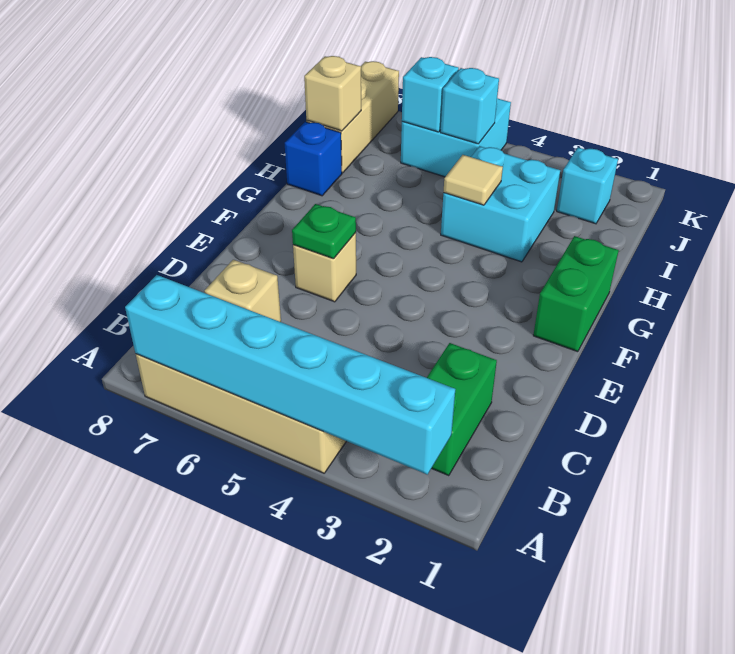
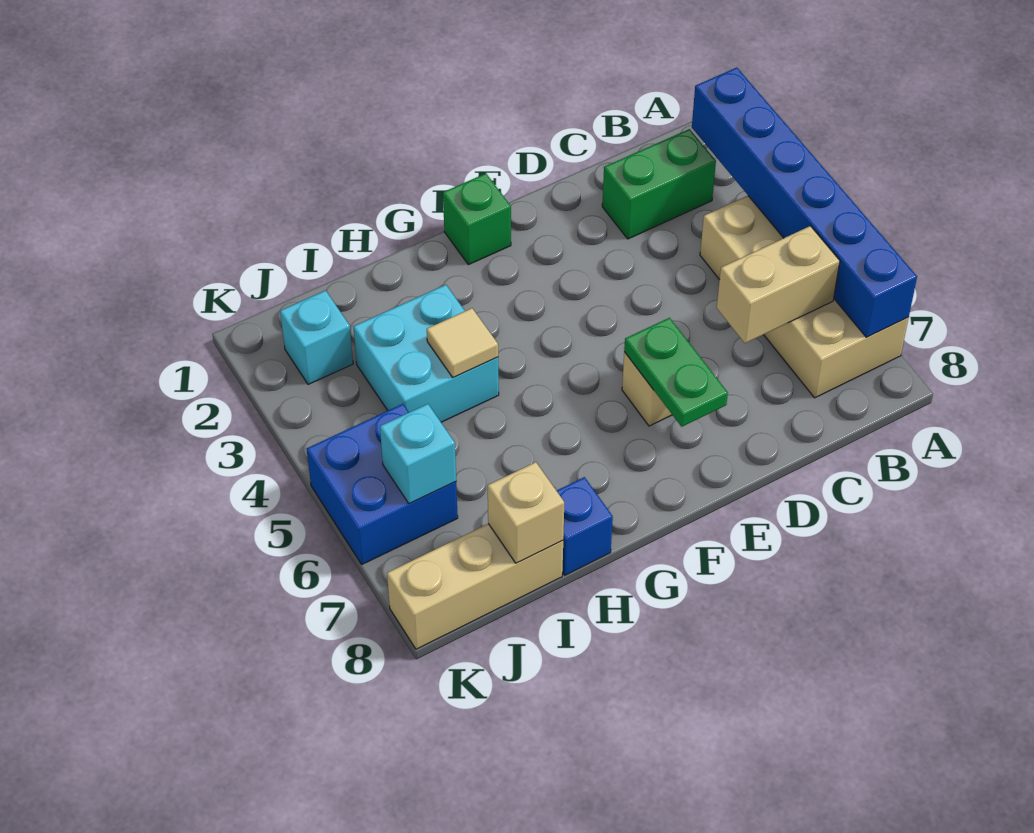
cyan brick A2:A7 level 2 -> blue brick A2:A7 level 2
tan brick B6 level 2 -> tan brick B6:C6 level 2
green plate E6 level 2 -> green plate E6:E7 level 2
green brick F1:G1 level 1 -> green brick F1 level 1
cyan brick J5:K6 level 1 -> blue brick J5:K6 level 1
cyan brick J5 level 2 -> none

